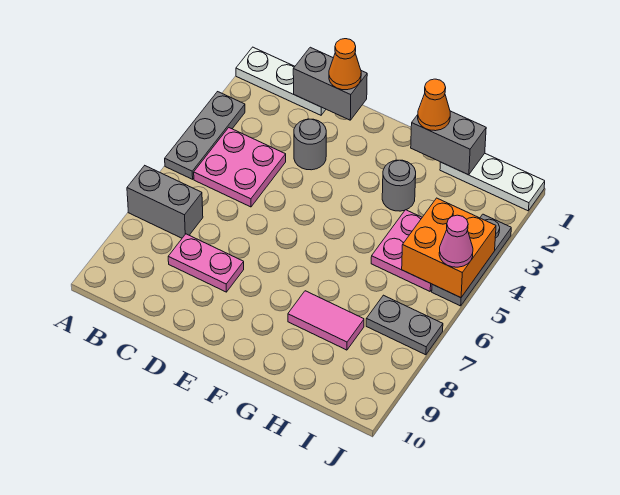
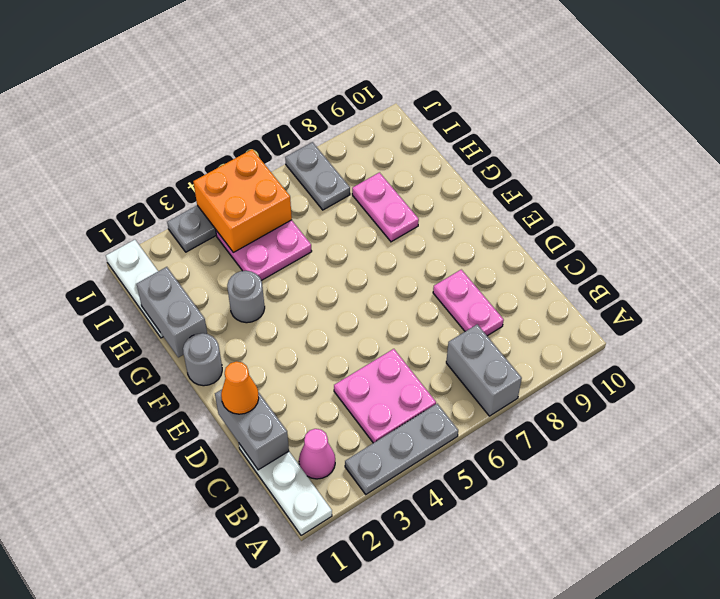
grey round brick D3 level 1 -> grey round brick F1 level 1
orange cone G1 level 3 -> none
pink tile G8:H8 level 1 -> pink plate G8:H8 level 1
pink cone J5 level 3 -> pink cone B2 level 1

